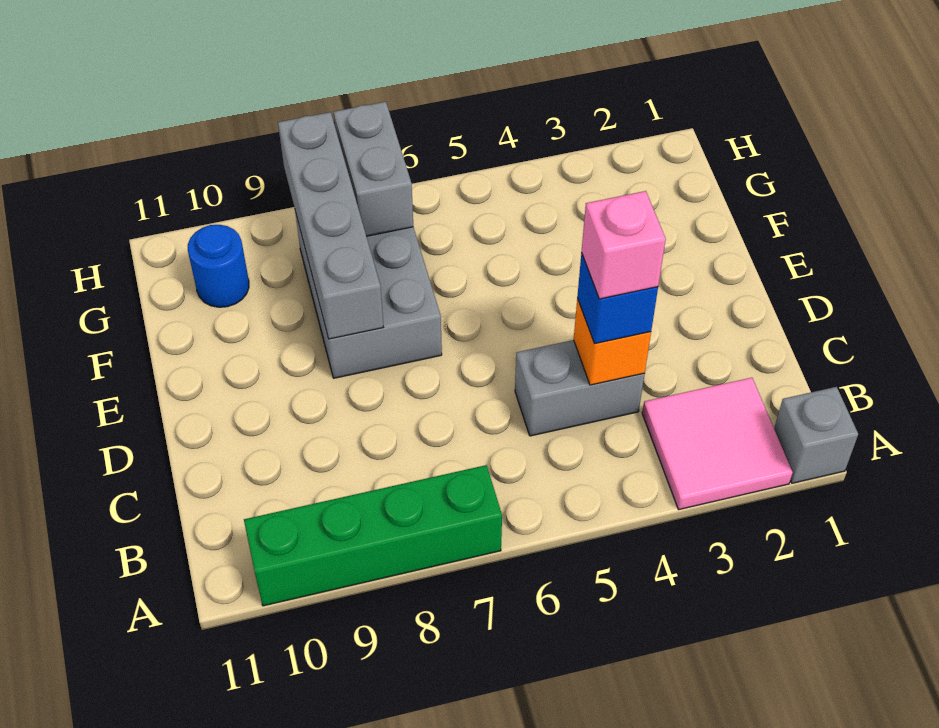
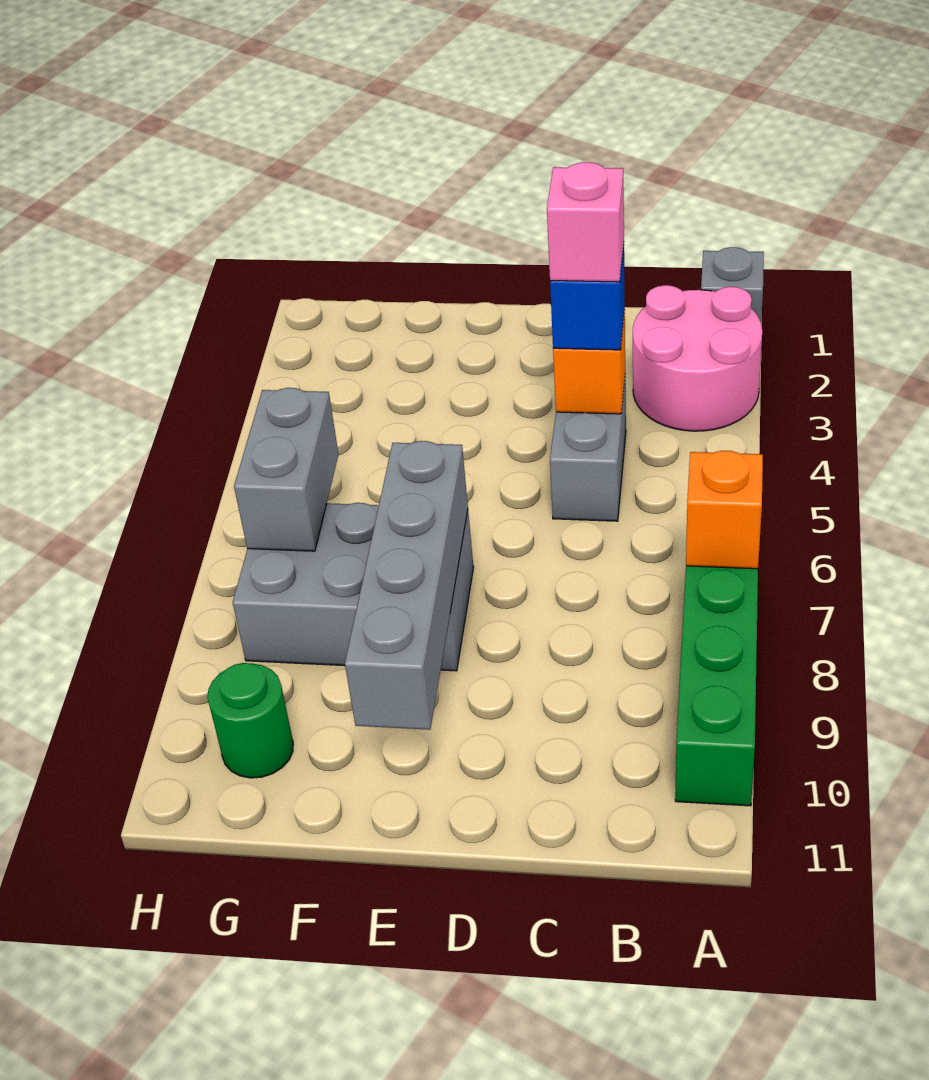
pink tile A2:B3 level 1 -> pink round brick A2:B3 level 1
none -> orange brick A7 level 2
grey brick E8:H8 level 2 -> grey brick E7:E10 level 2
grey brick G7:H7 level 2 -> grey brick G6:G7 level 2
blue round brick G10 level 1 -> green round brick G10 level 1

